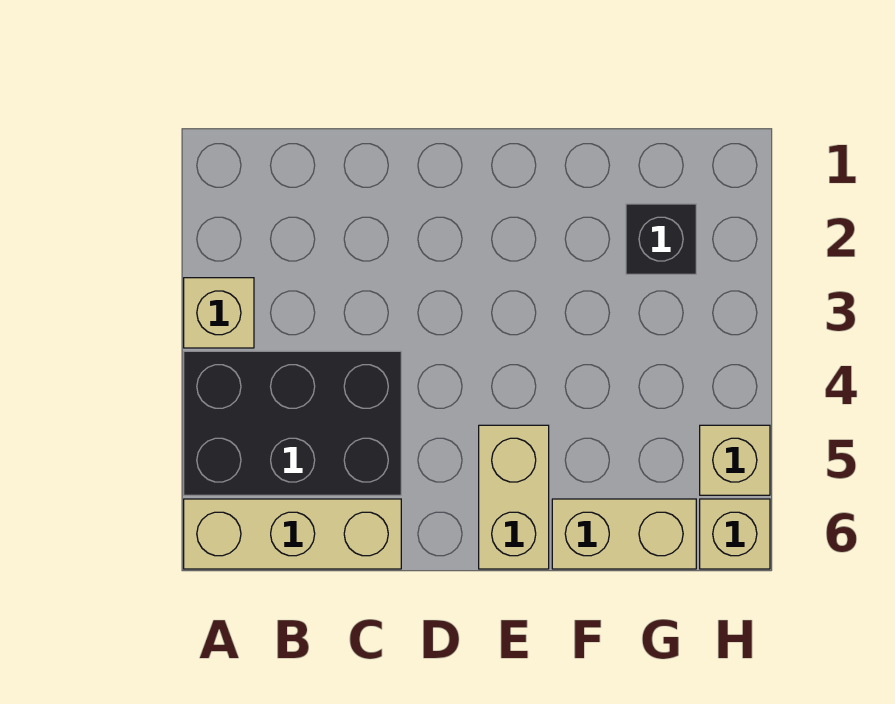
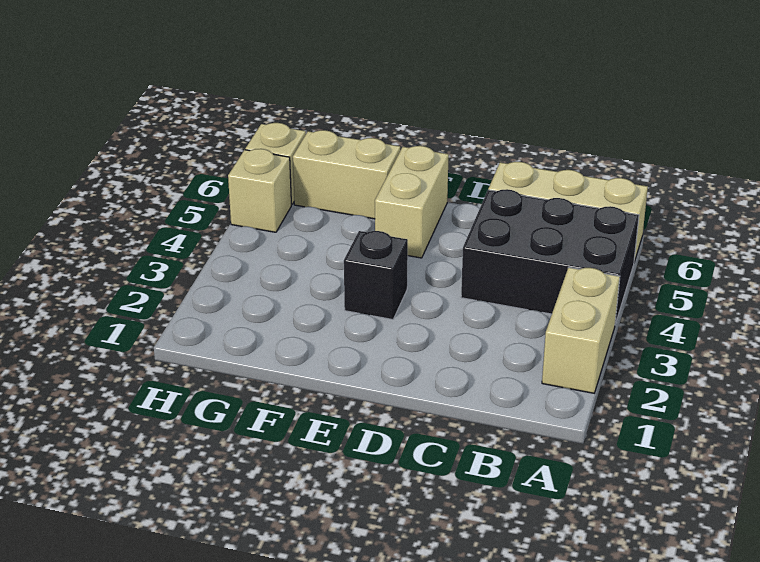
tan brick A3 level 1 -> tan brick A2:A3 level 1
black brick G2 level 1 -> black brick E3 level 1

